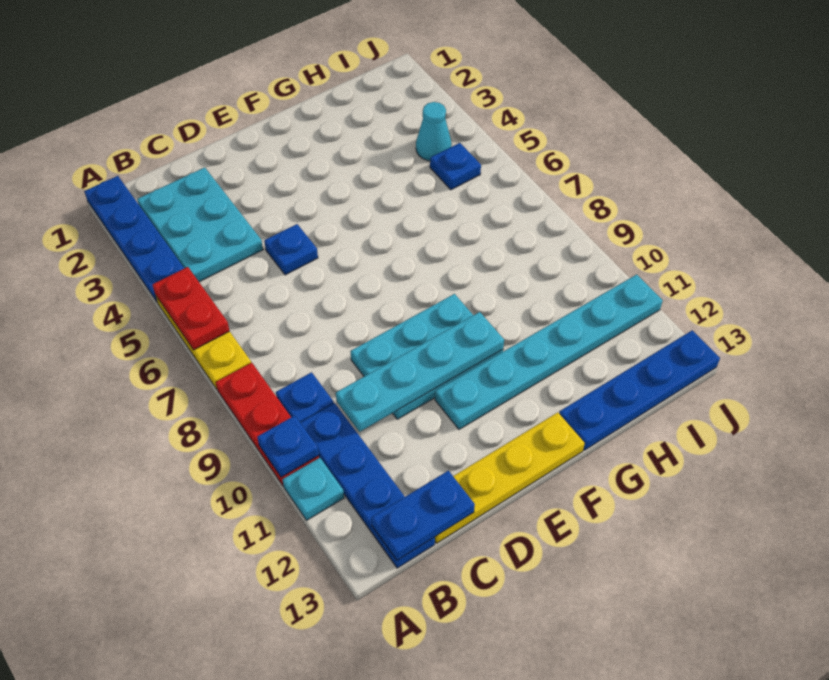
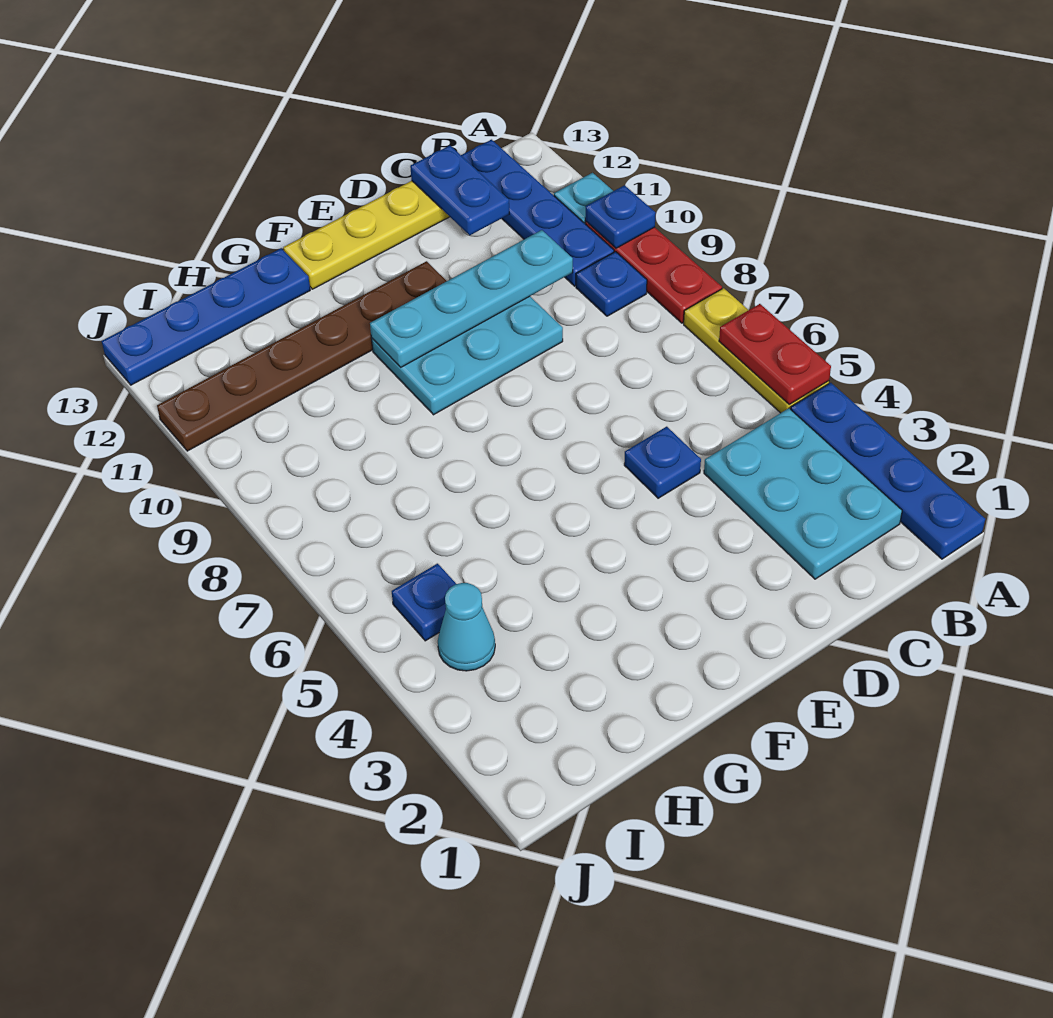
blue plate B13:C13 level 2 -> blue plate C12:C13 level 2
cyan plate E11:J11 level 1 -> brown plate E11:J11 level 1

